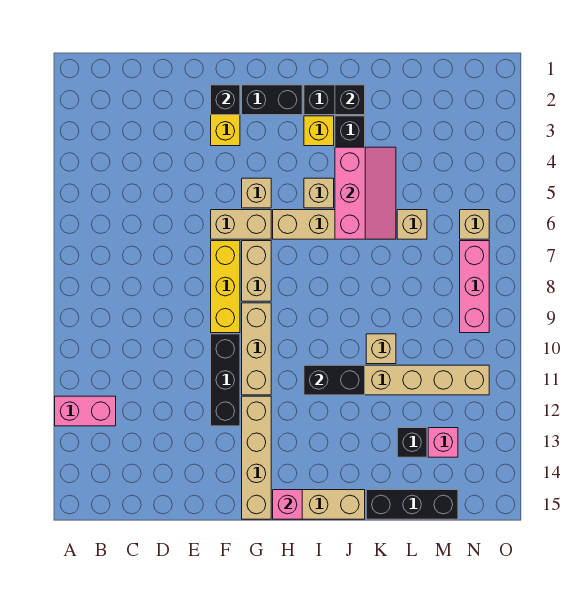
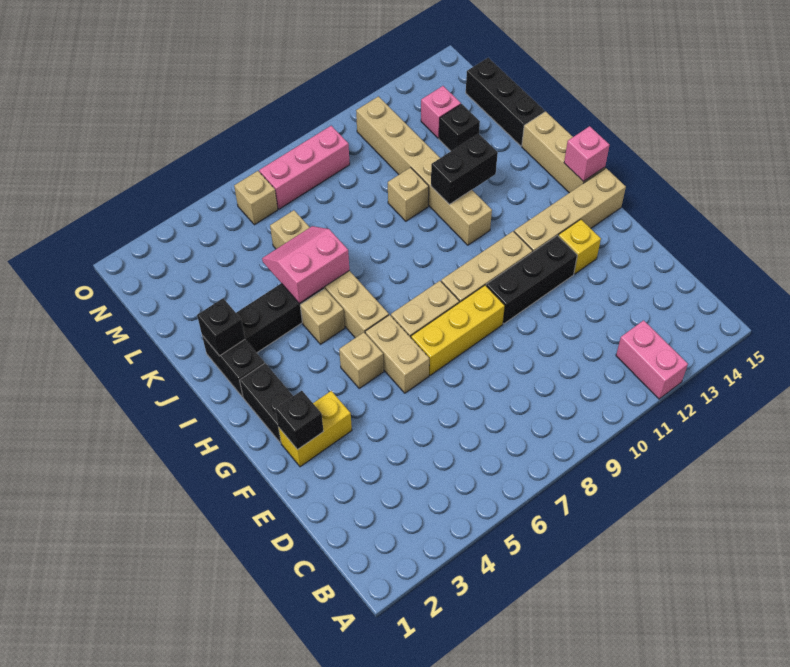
yellow brick I3 level 1 -> yellow brick F13 level 1
black brick I11:J11 level 2 -> black brick J11:J12 level 2
pink slope J4:K6 level 2 top J -> pink slope J5:K6 level 2 top J

